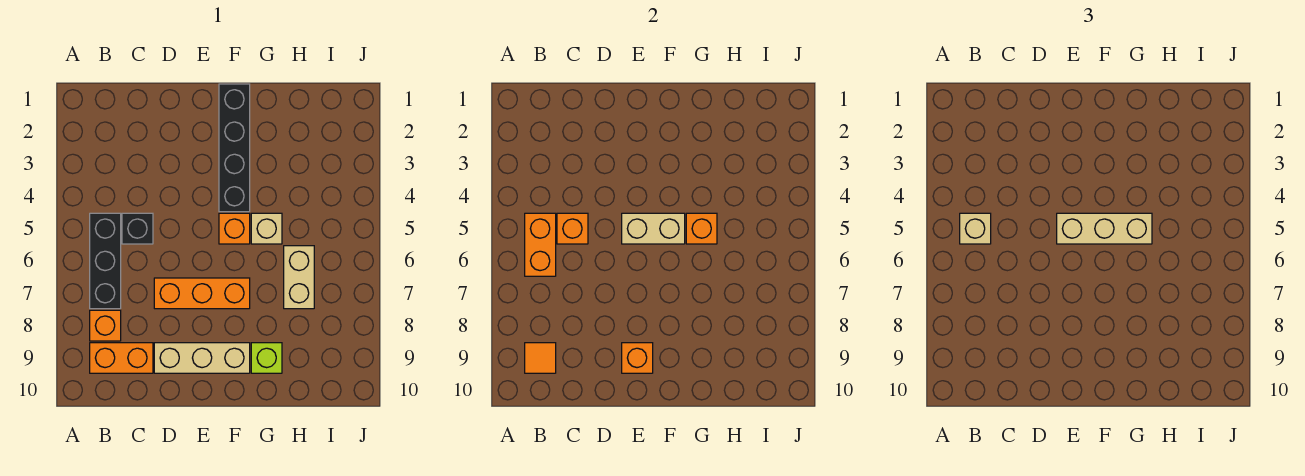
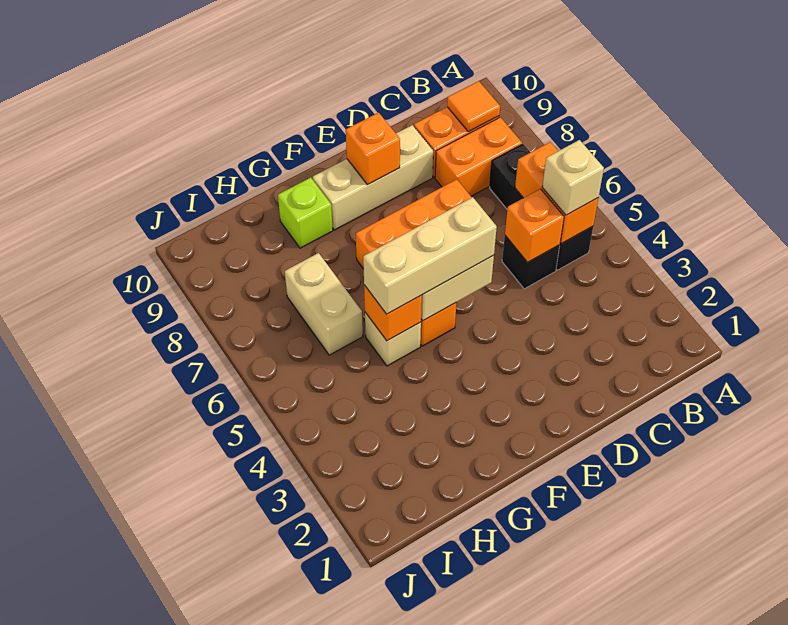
orange brick B8 level 1 -> orange brick B8:C8 level 1
black brick F1:F4 level 1 -> none

